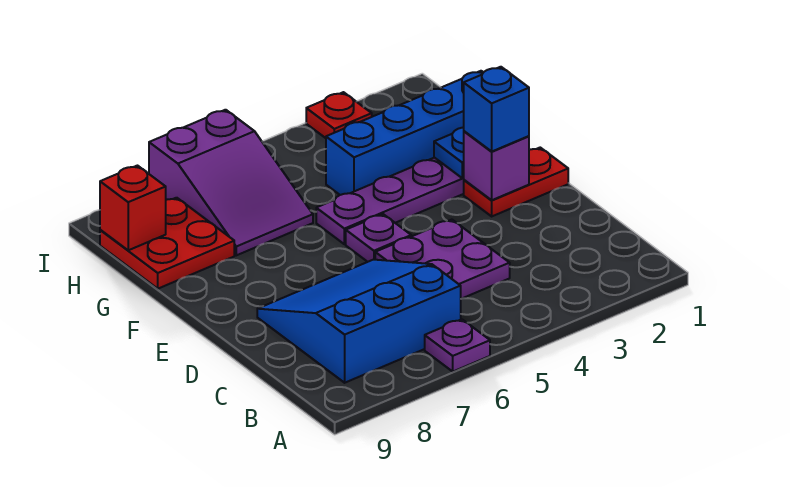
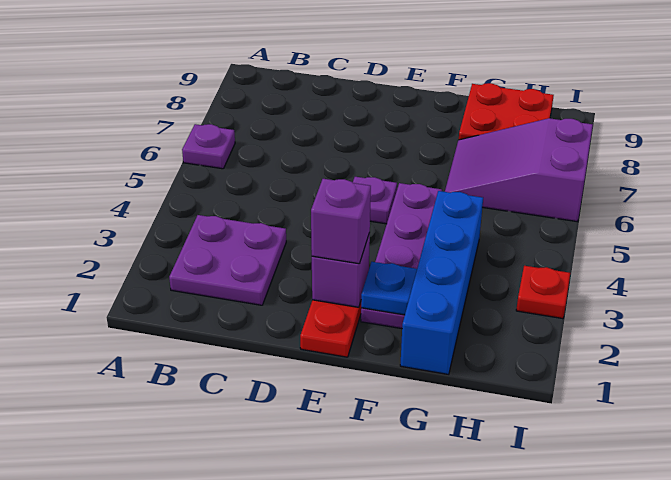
blue slope B6:D8 level 1 top B -> none
purple plate C4:D5 level 1 -> purple plate B2:C3 level 1
blue brick E2 level 3 -> purple brick E2 level 3
red brick H9 level 2 -> none

